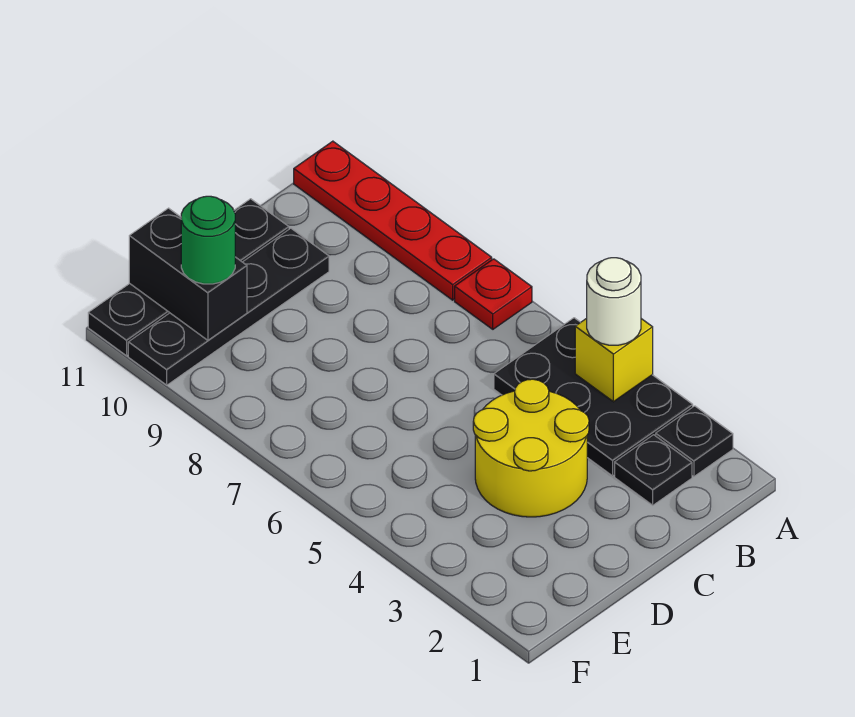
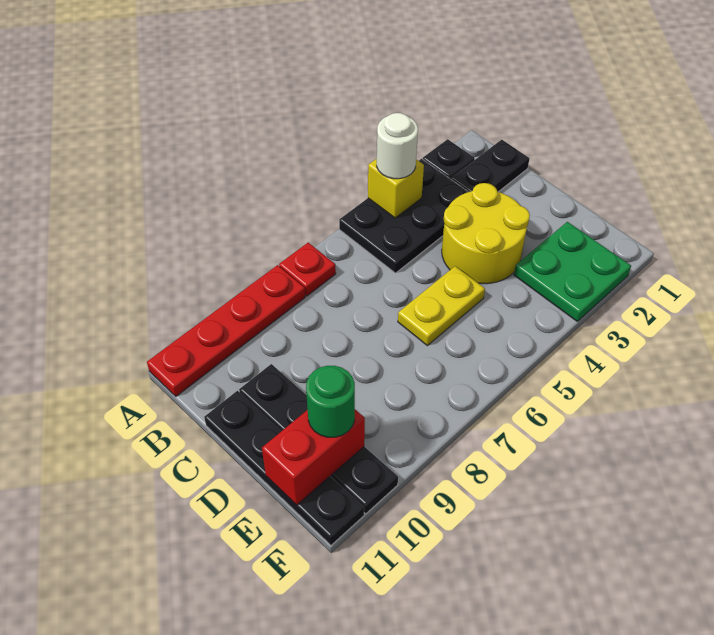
black plate B2 level 1 -> black plate B1:B2 level 1
none -> yellow plate D5:D6 level 1
none -> green plate E2:F3 level 1
black brick E10:E11 level 2 -> red brick E10:E11 level 2

